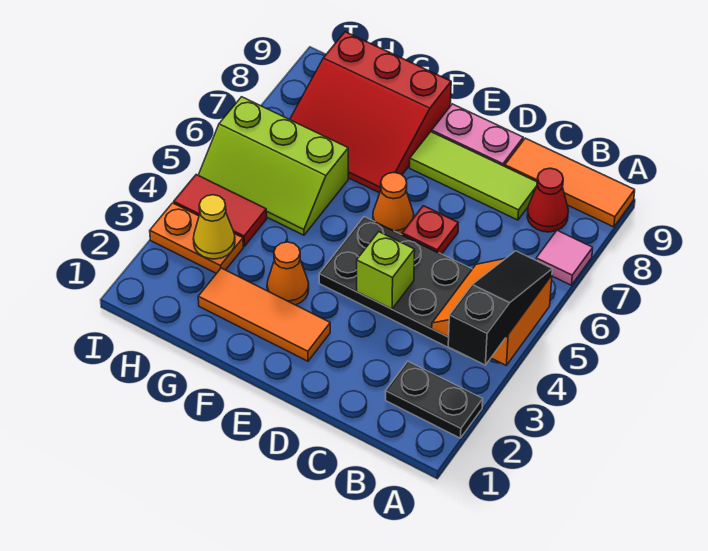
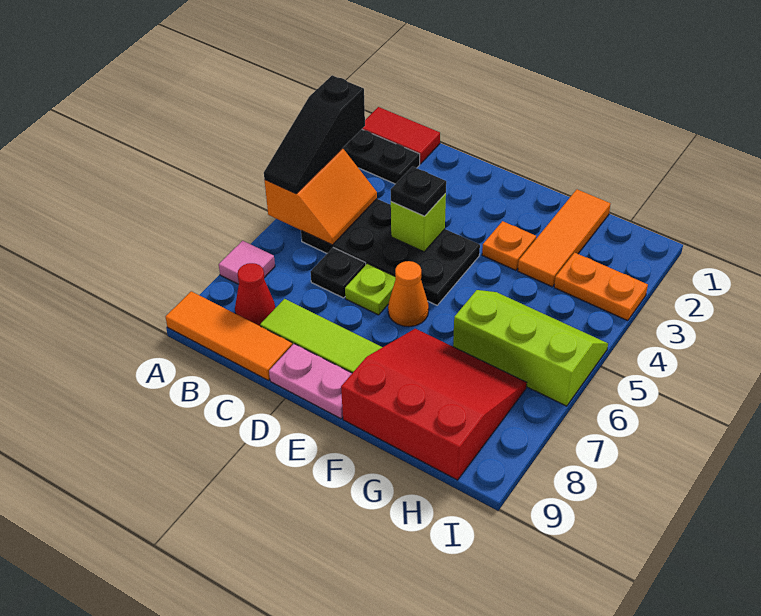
none -> black plate C6 level 1
none -> black plate D4 level 3
red plate D6 level 1 -> lime plate D6 level 1
orange tile E2:G2 level 1 -> orange tile G1:G3 level 1
orange cone F3 level 1 -> orange plate F3 level 1
yellow cone H3 level 2 -> none
red tile H4:I4 level 1 -> red tile A1:B1 level 1

